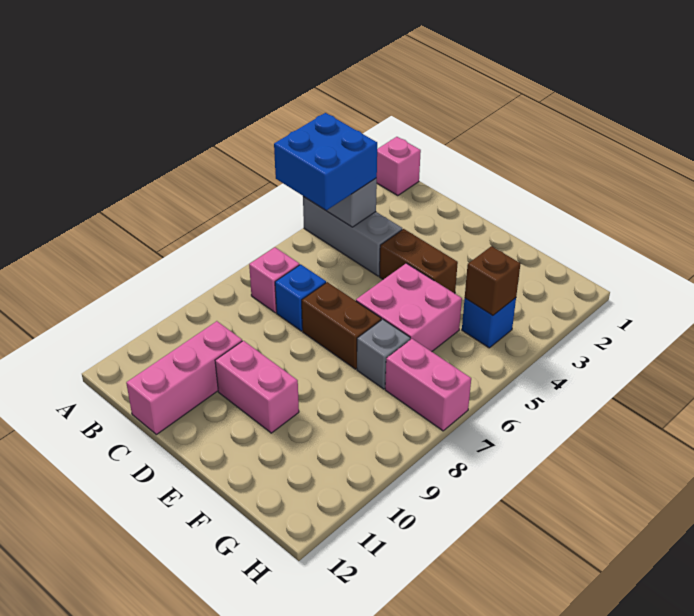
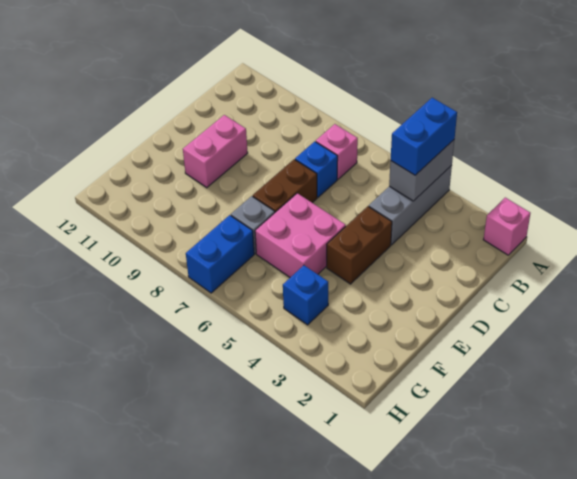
blue brick A4:B5 level 3 -> blue brick A4:B4 level 3
pink brick C10:C12 level 1 -> none
brown brick G4 level 2 -> none
pink brick G7:H7 level 1 -> blue brick G7:H7 level 1

